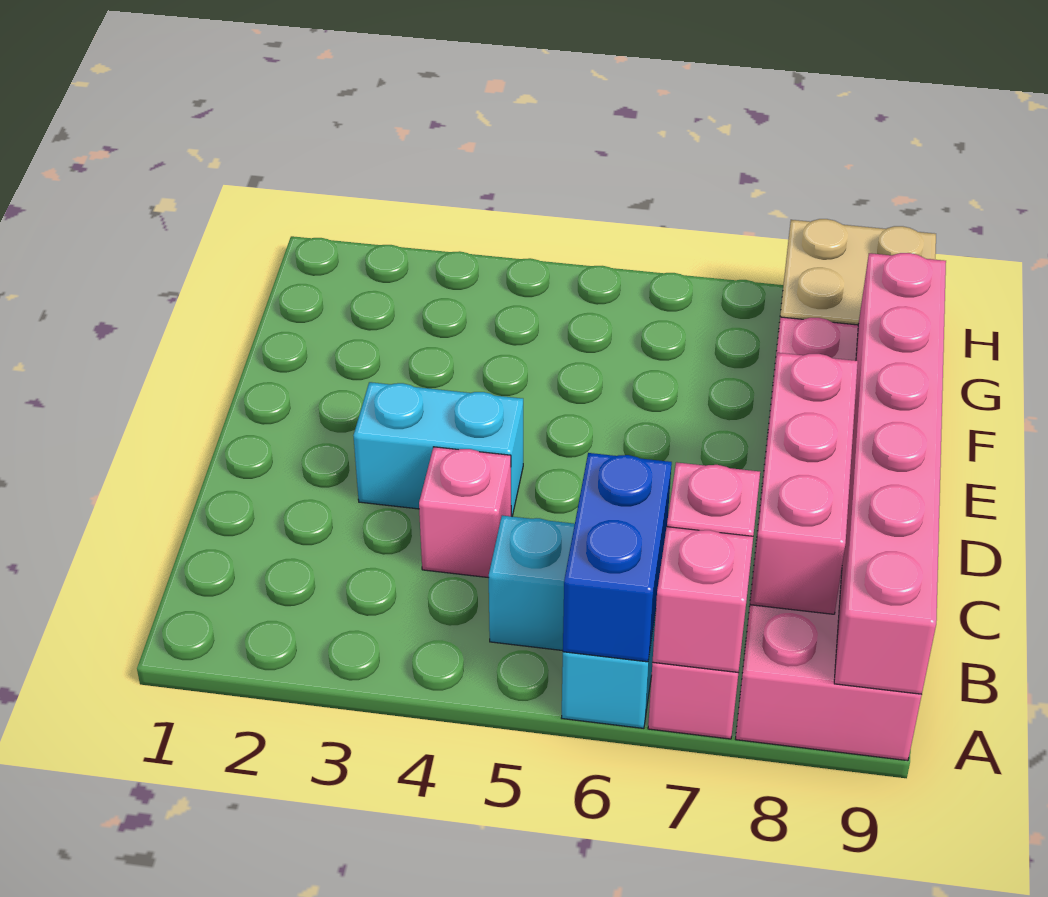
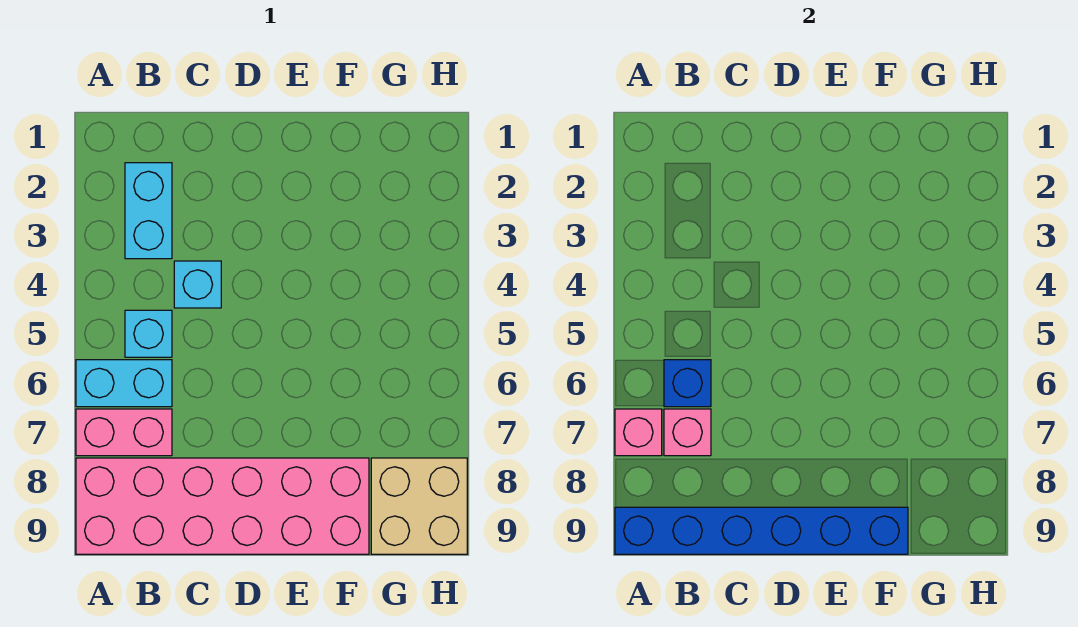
blue brick A6:B6 level 2 -> blue brick B6 level 2
pink brick A9:F9 level 2 -> blue brick A9:F9 level 2
pink brick B8:D8 level 2 -> none
pink brick C4 level 1 -> cyan brick C4 level 1
cyan brick D3:D4 level 1 -> cyan brick B2:B3 level 1

